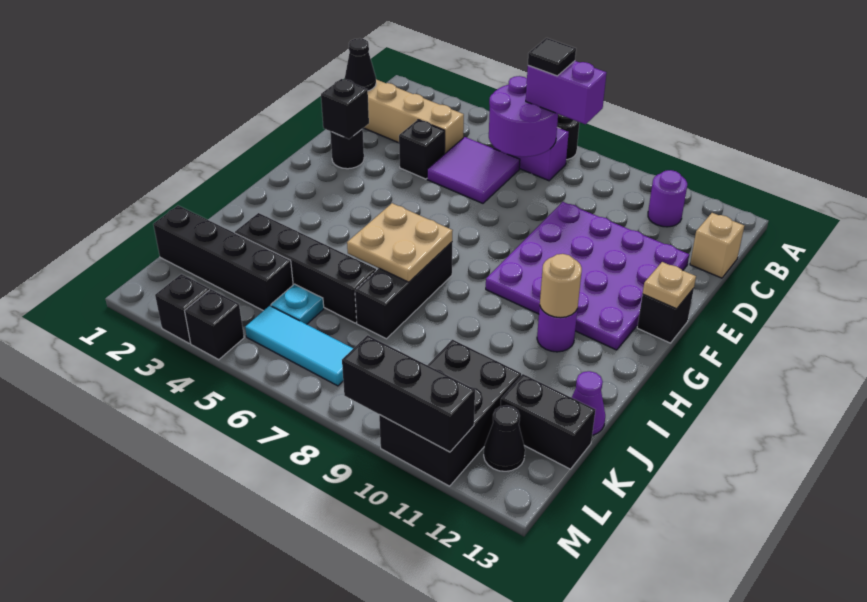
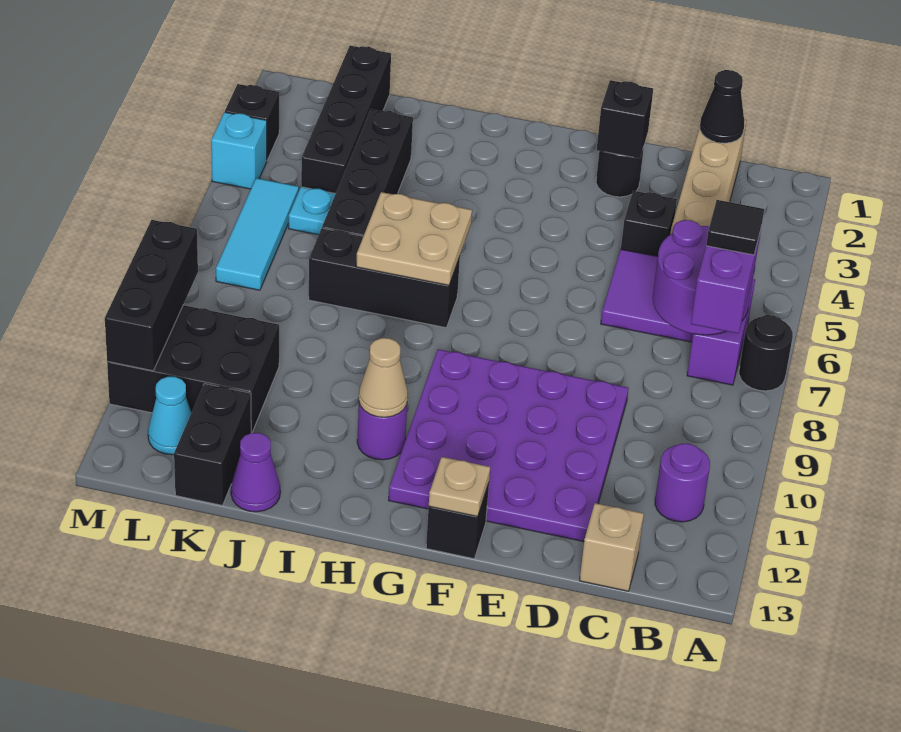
tan round brick H11 level 2 -> tan cone H11 level 2
black cone L12 level 1 -> cyan cone L12 level 1
black brick M4 level 1 -> cyan brick M4 level 1

